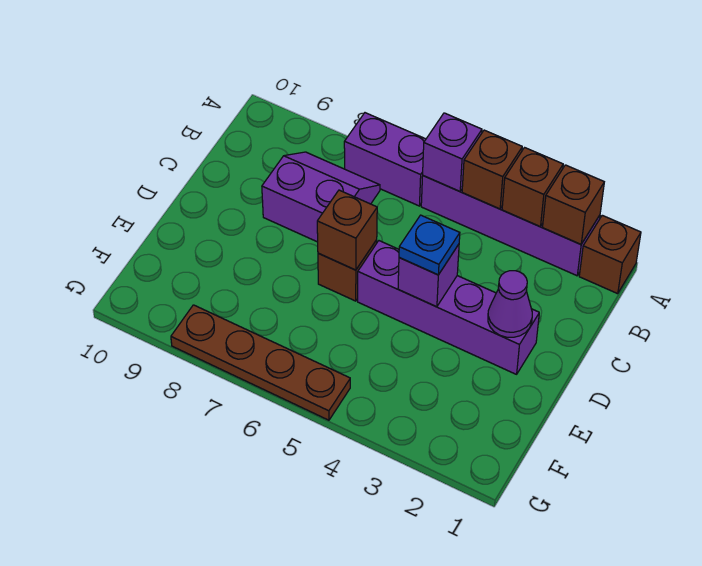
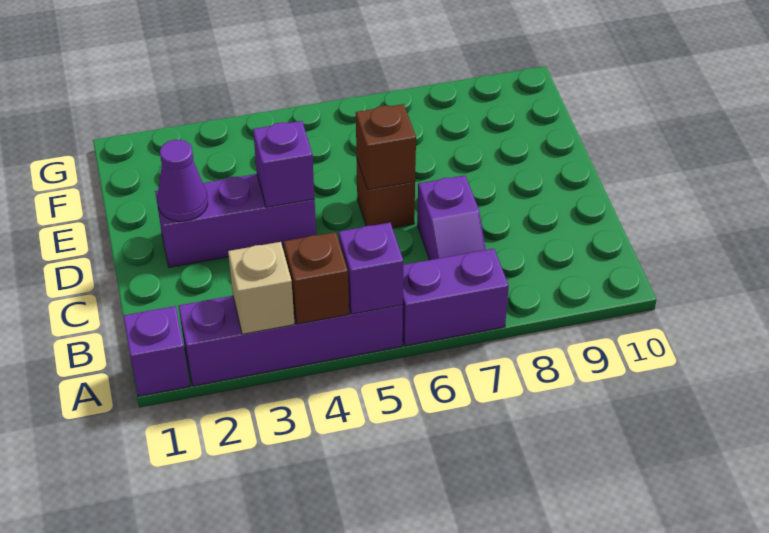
brown brick A1 level 1 -> purple brick A1 level 1
brown brick A2 level 2 -> none
brown brick A3 level 2 -> tan brick A3 level 2
purple slope B7:C8 level 1 top C -> purple slope B7:C7 level 1 top C
purple brick D2:D5 level 1 -> purple brick D2:D4 level 1
blue plate D4 level 3 -> none
brown plate G5:G8 level 1 -> none

